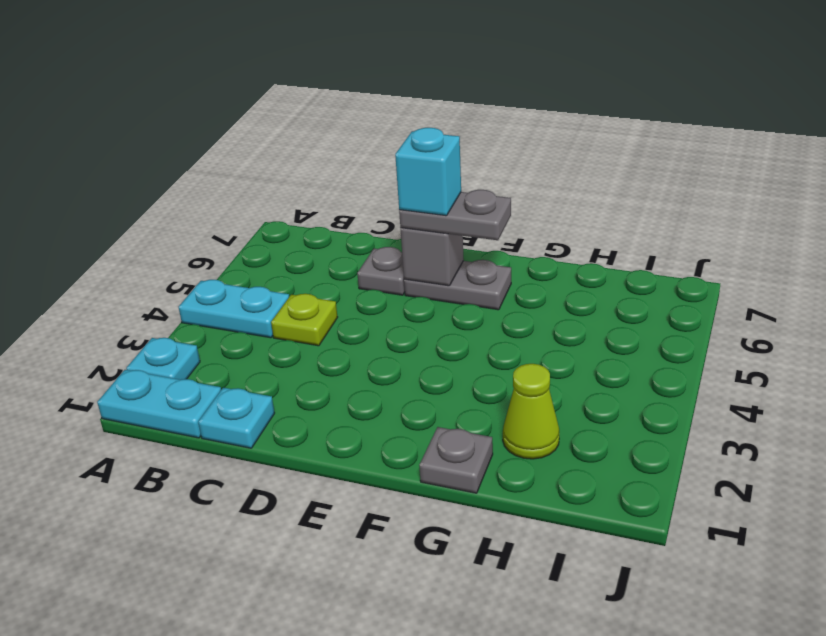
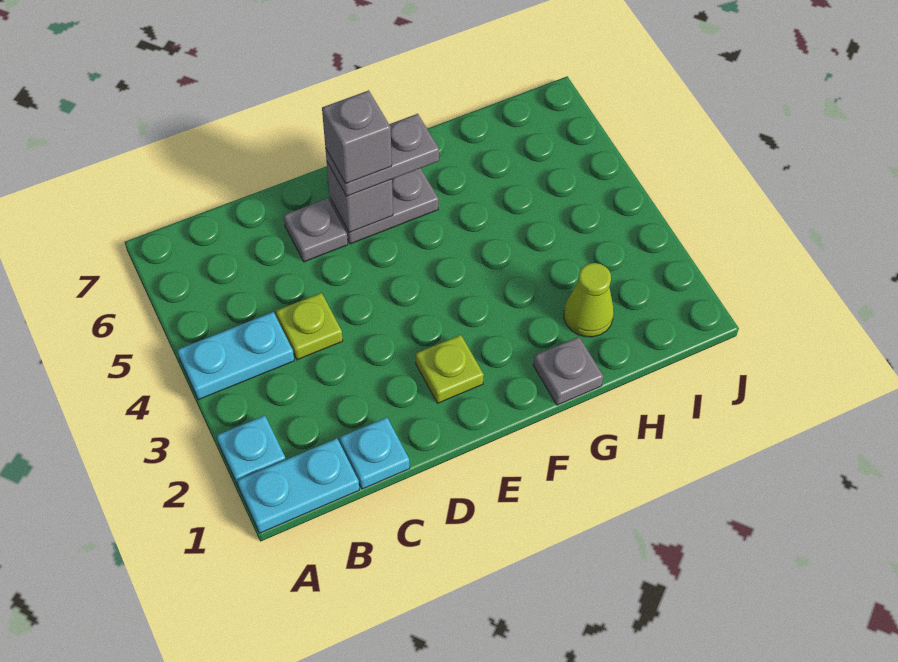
none -> lime plate E2 level 1
cyan brick E6 level 4 -> grey brick E6 level 4

